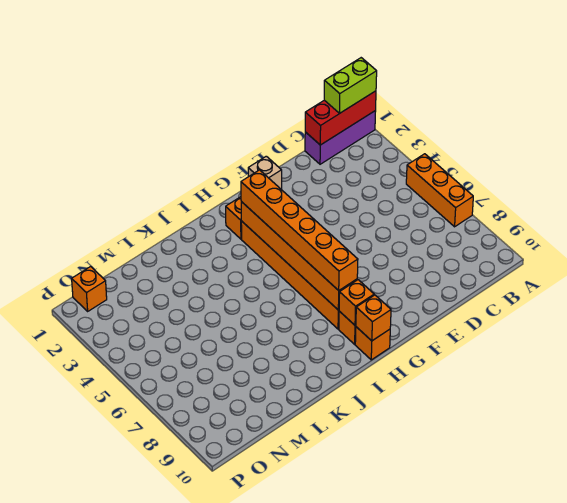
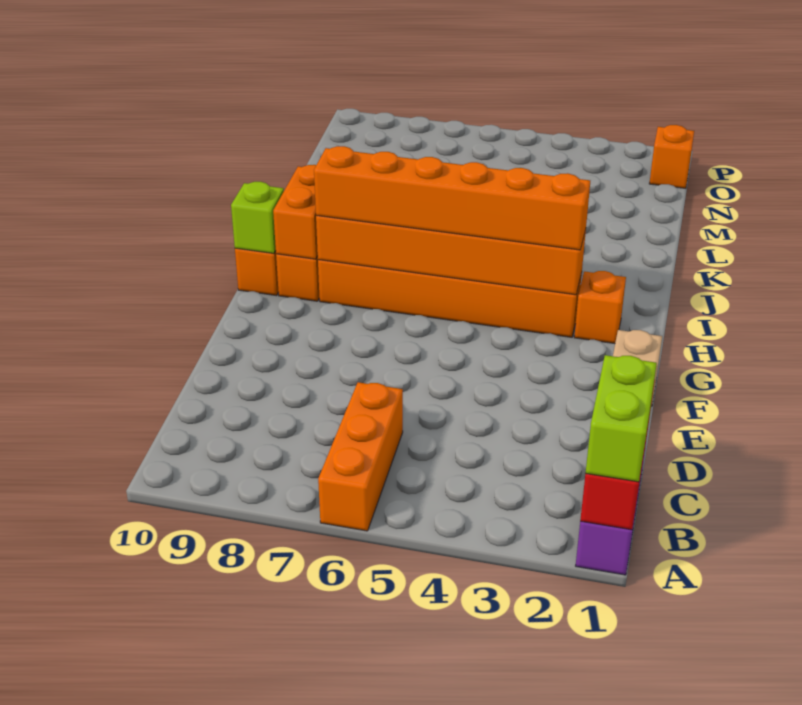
orange brick A5:A7 level 1 -> orange brick A6:C6 level 1
orange brick H9 level 2 -> orange brick H9:I9 level 2
orange brick H10 level 2 -> lime brick H10 level 2

